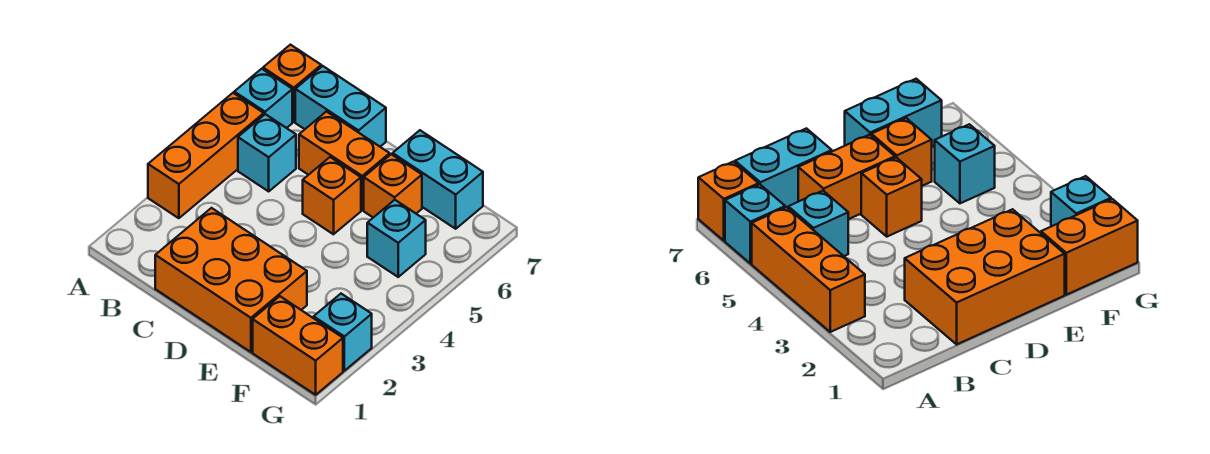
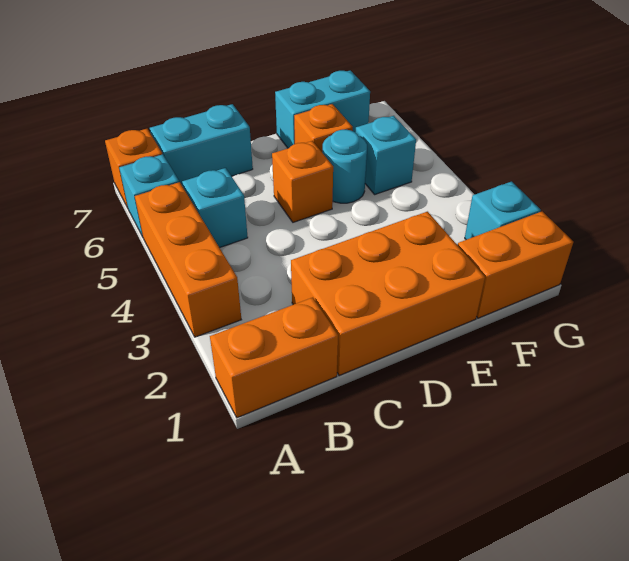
orange brick C6:D6 level 1 -> orange brick A1:B1 level 1
none -> cyan round brick E5 level 1

